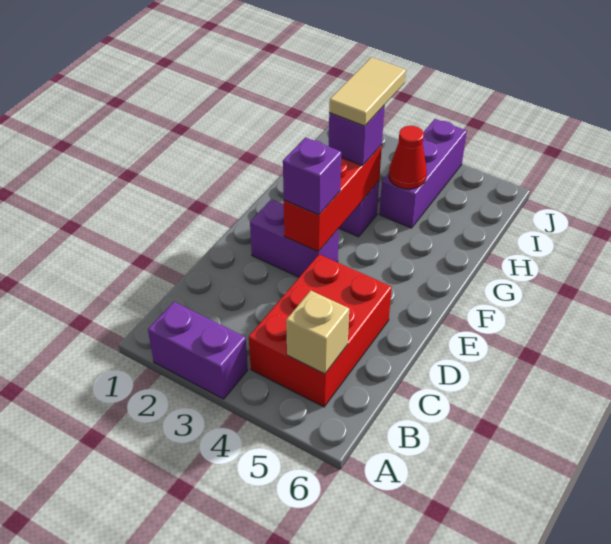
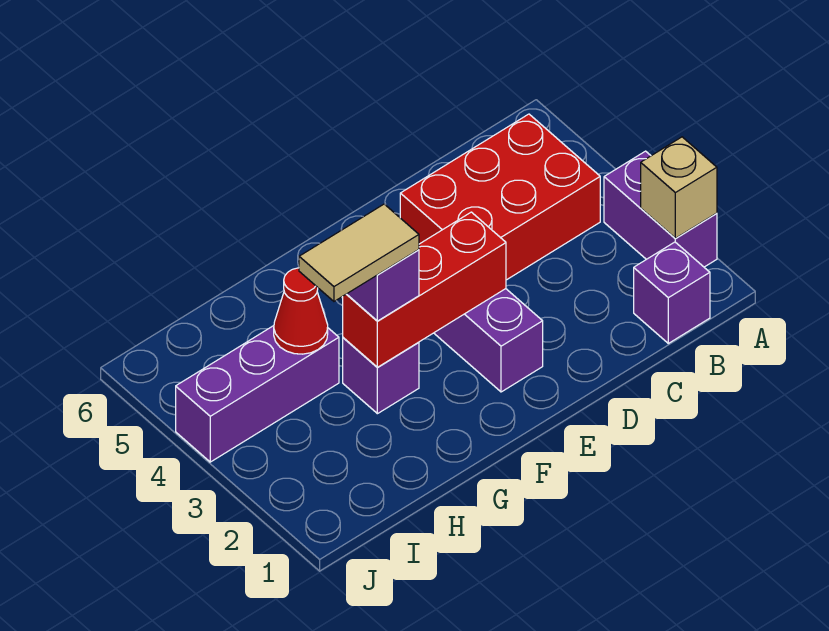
tan brick B5 level 2 -> tan brick A2 level 2
purple brick E3 level 3 -> purple brick B1 level 1

